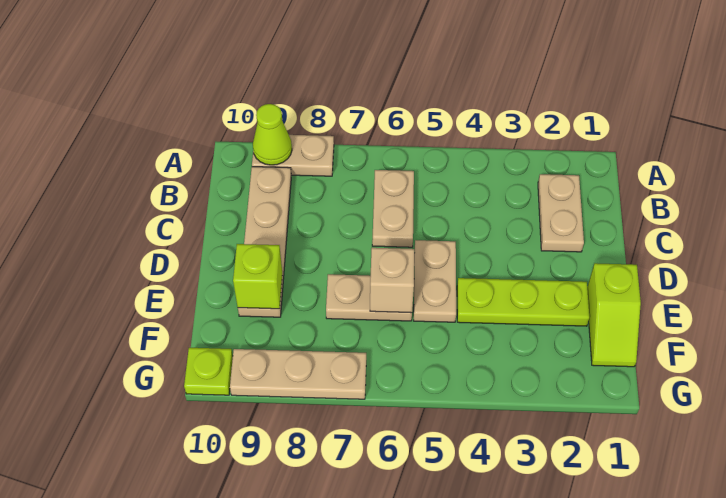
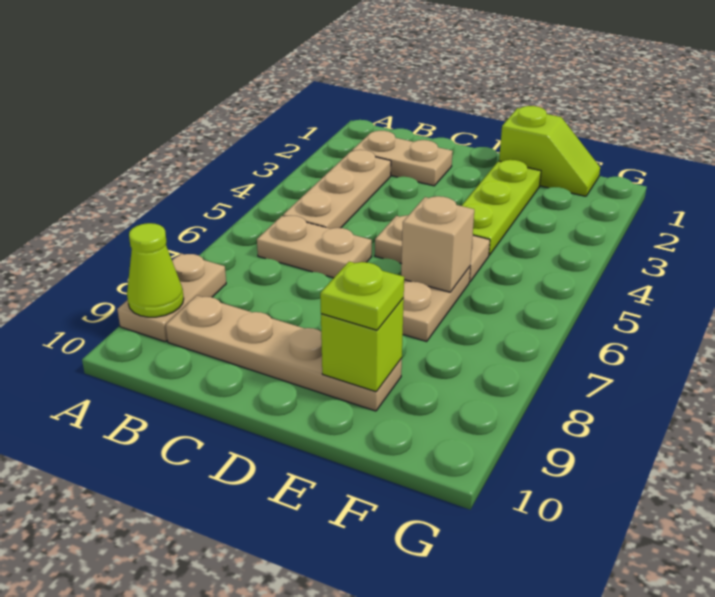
tan plate G7:G9 level 1 -> tan plate B3:B5 level 1
lime plate G10 level 1 -> lime plate E9 level 3

